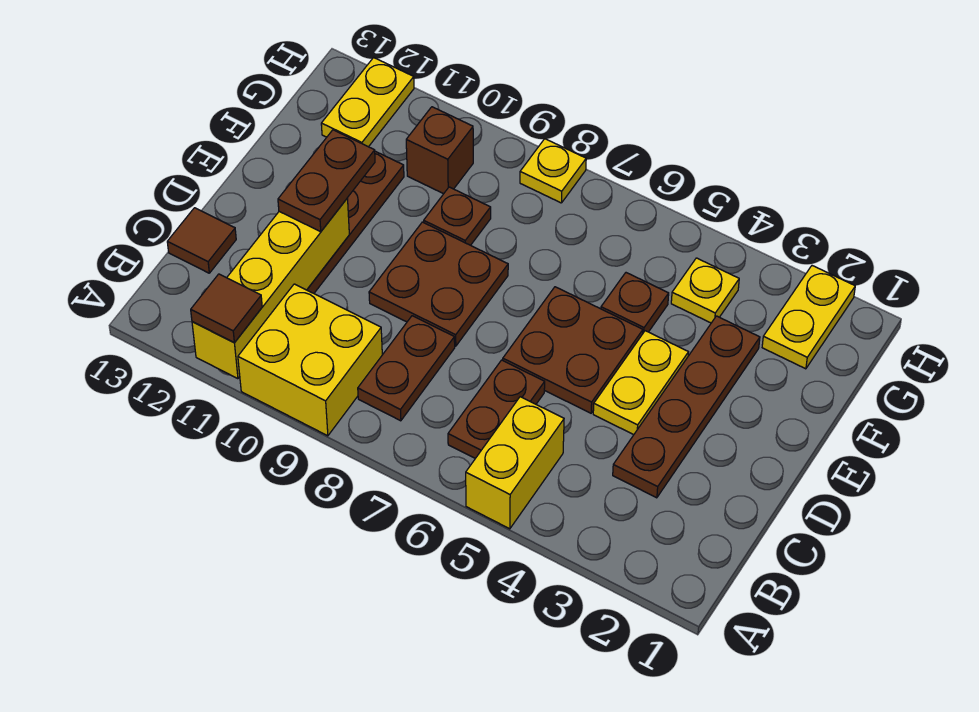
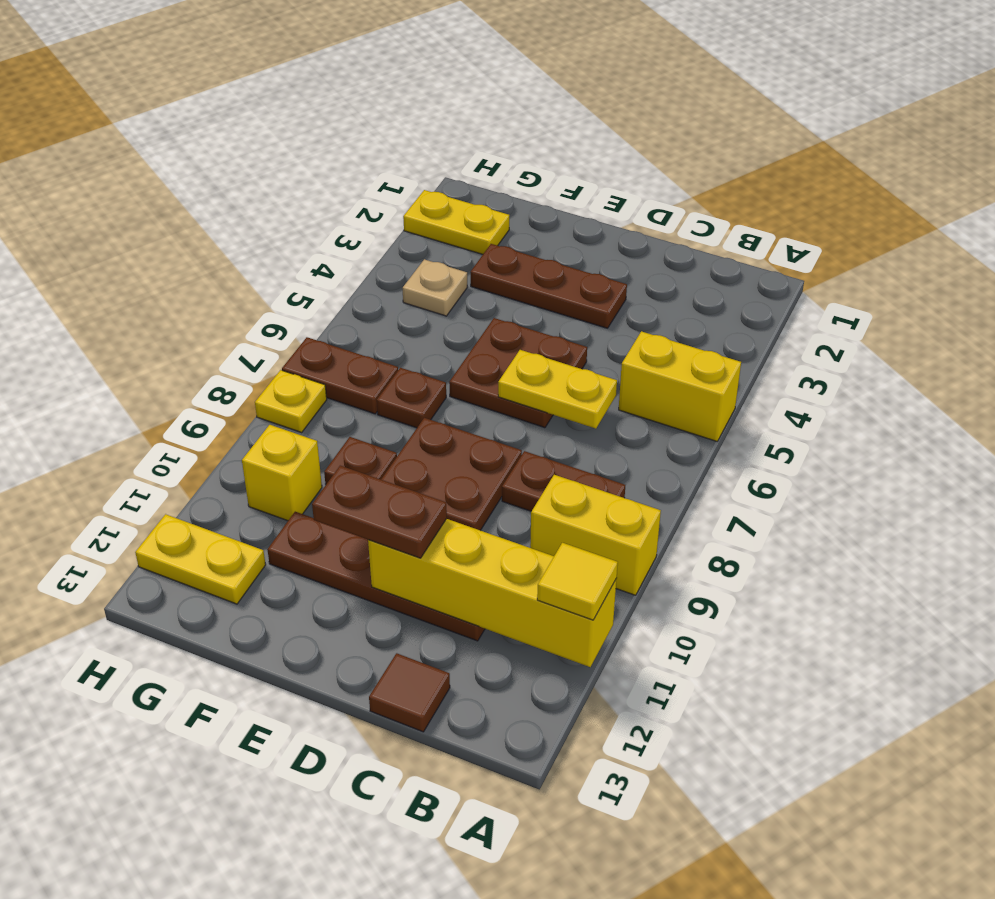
yellow brick A9:B10 level 1 -> yellow brick A9:B9 level 1
brown tile A11 level 3 -> yellow tile A11 level 3
brown plate B6:C6 level 1 -> brown plate G7:H7 level 1
brown plate C3:F3 level 1 -> brown plate D3:F3 level 1
yellow plate D4:E4 level 1 -> yellow plate C6:D6 level 2
brown plate F5 level 1 -> brown plate F7 level 1
yellow plate G4 level 1 -> tan plate G4 level 1
brown brick G10 level 1 -> yellow brick G10 level 1

